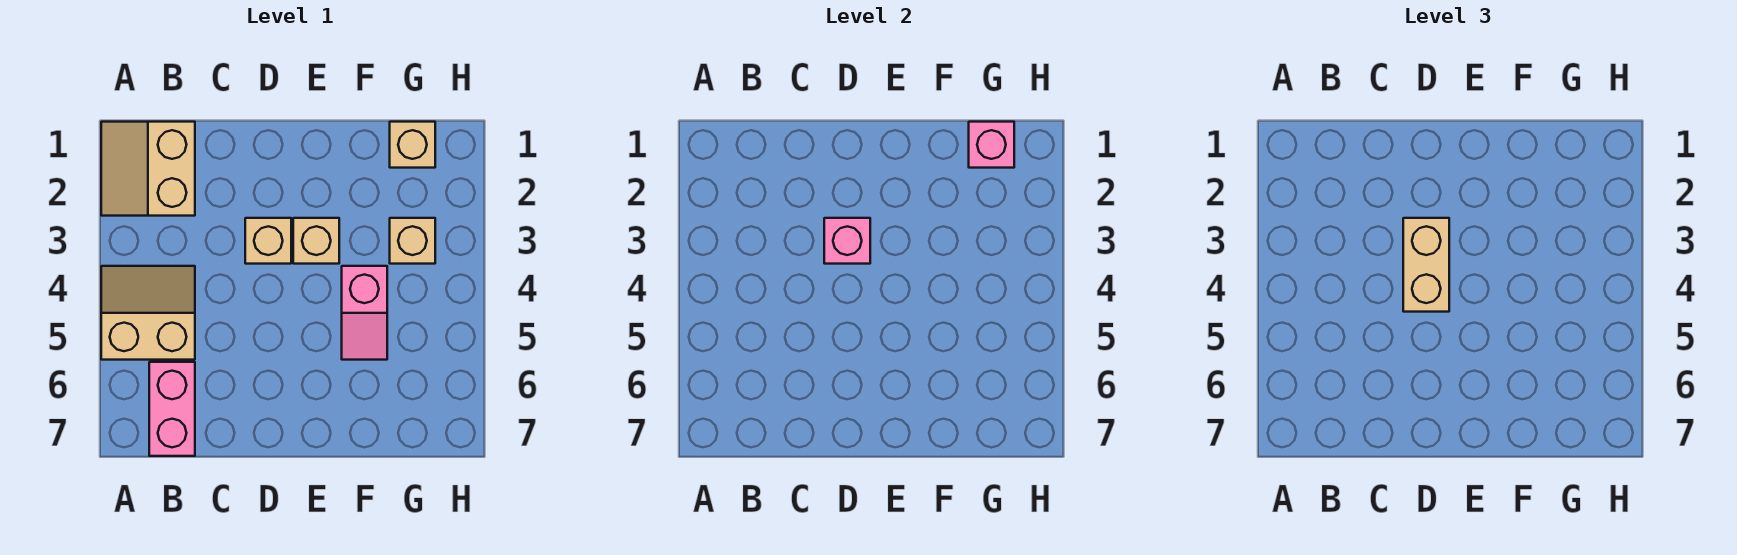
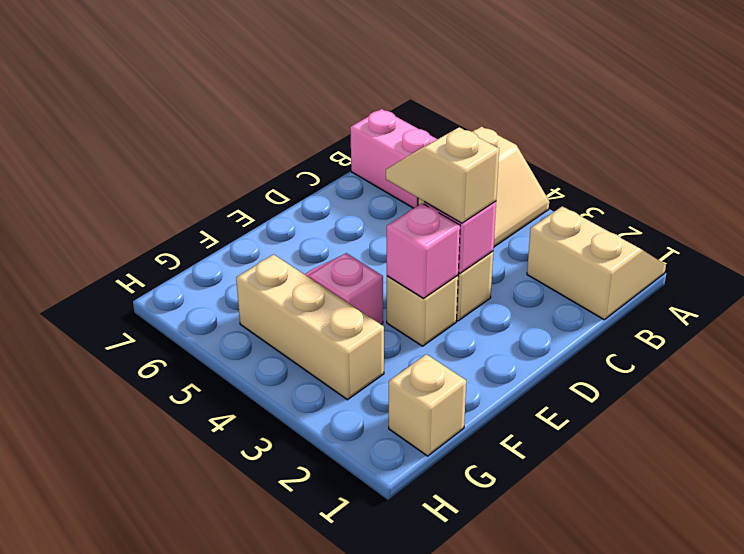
tan brick D3:D4 level 3 -> tan slope D3:D4 level 3 top 3
pink brick G1 level 2 -> pink brick E3 level 2
tan brick G3 level 1 -> tan brick G3:G5 level 1

